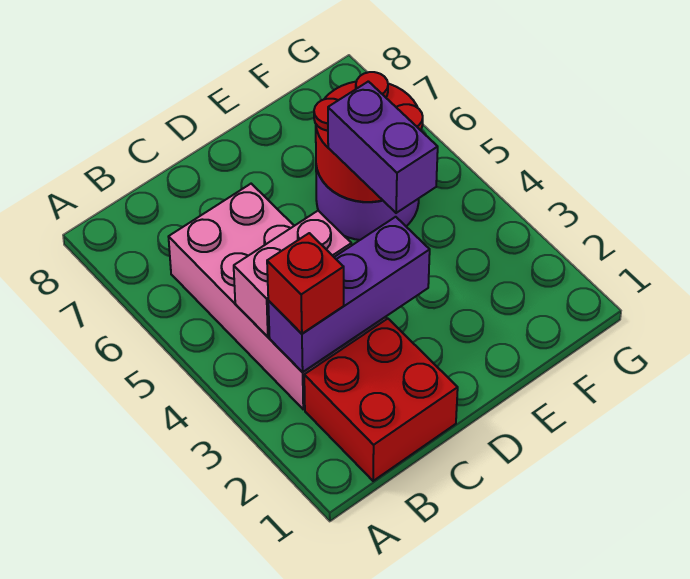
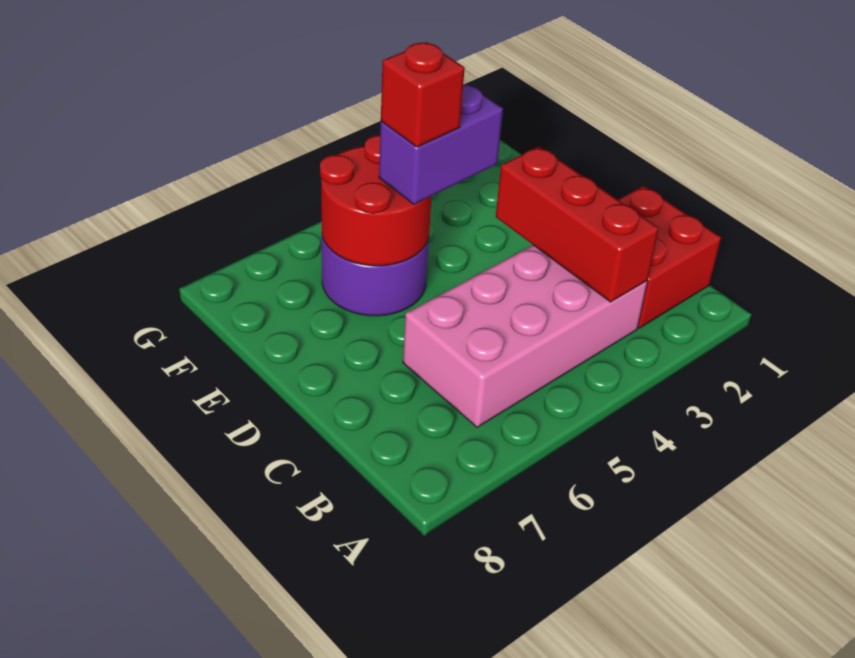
purple brick B3:D3 level 2 -> red brick B3:D3 level 2
red brick B3 level 3 -> red brick E5 level 4
pink brick B4:C4 level 2 -> none

